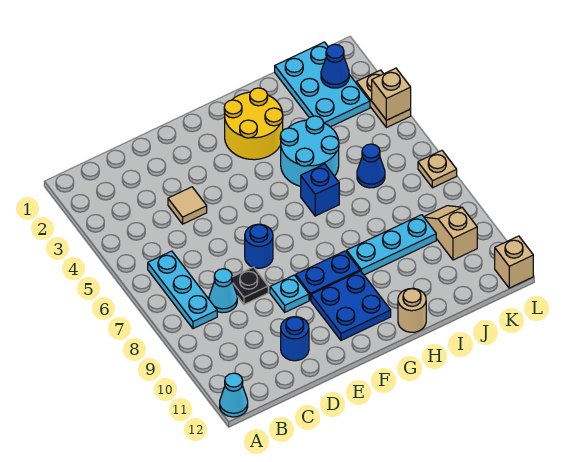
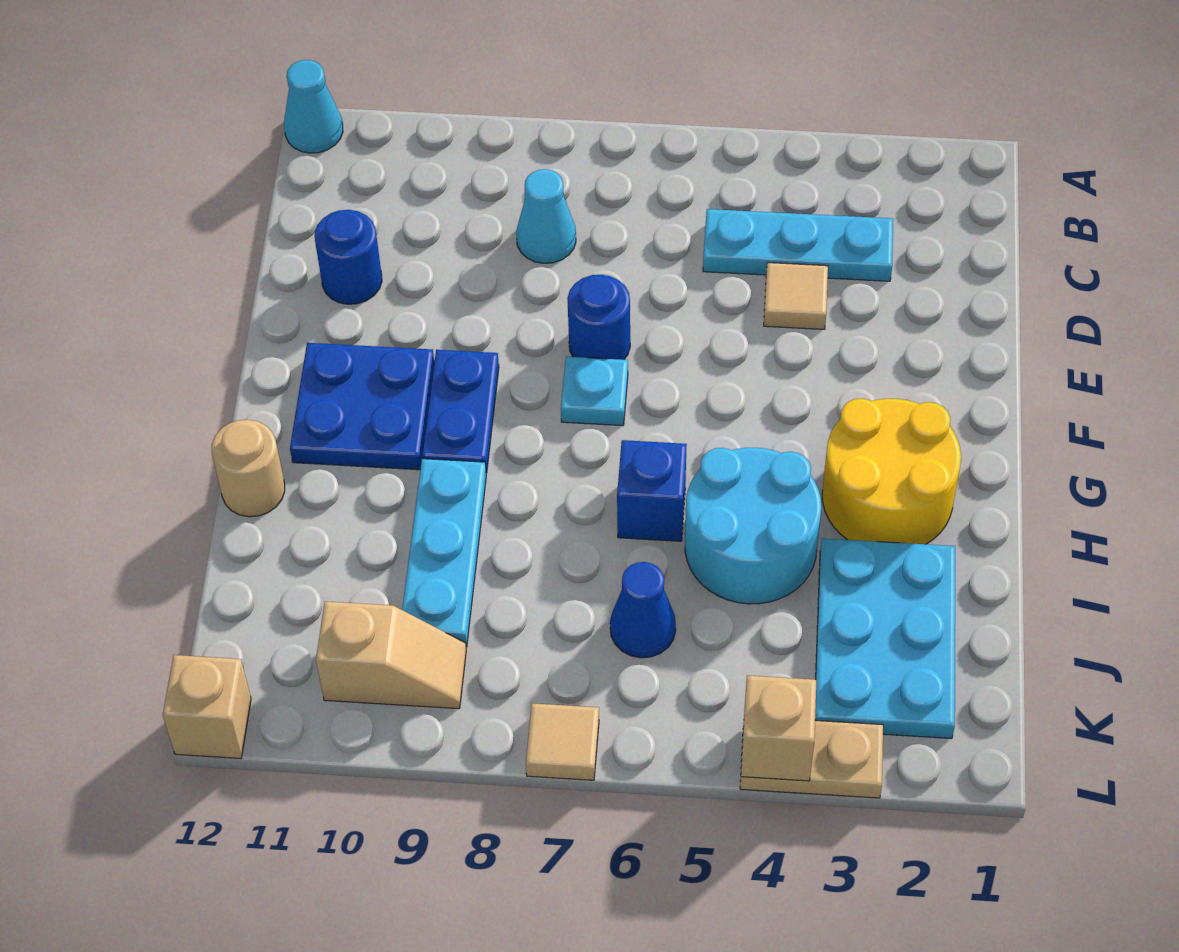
cyan plate B6:B8 level 1 -> cyan plate C3:C5 level 1
black plate D8 level 1 -> none
cyan plate E9 level 1 -> cyan plate F7 level 1
cyan plate J1:K3 level 1 -> cyan plate I2:K3 level 1
blue cone K2 level 2 -> none
tan plate L7 level 1 -> tan tile L7 level 1

